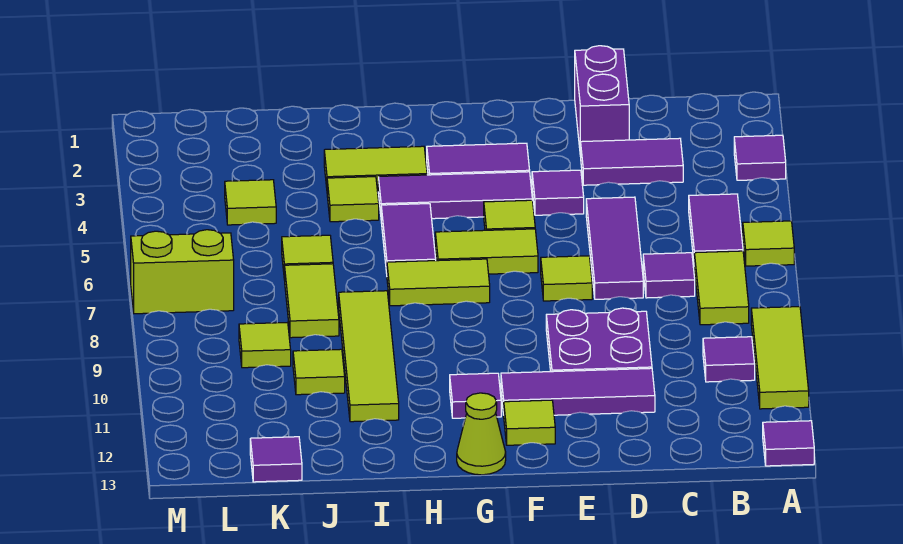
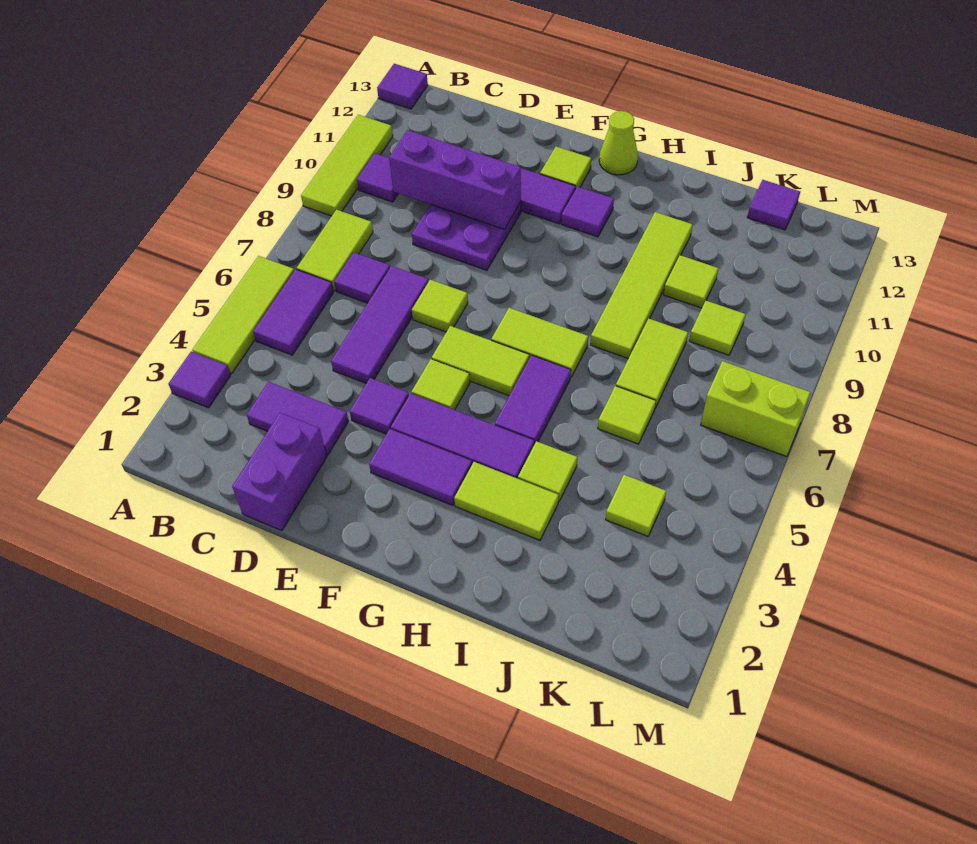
lime tile A6 level 1 -> lime tile A4:A6 level 1
none -> purple brick C10:E10 level 2

